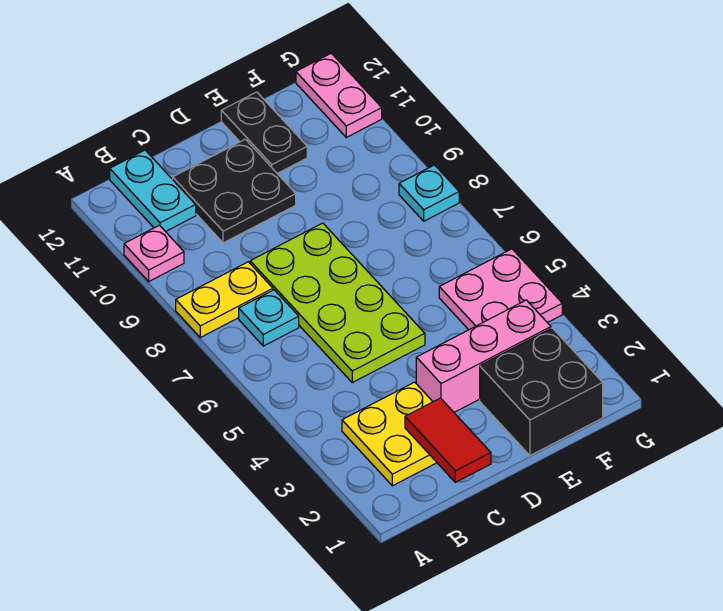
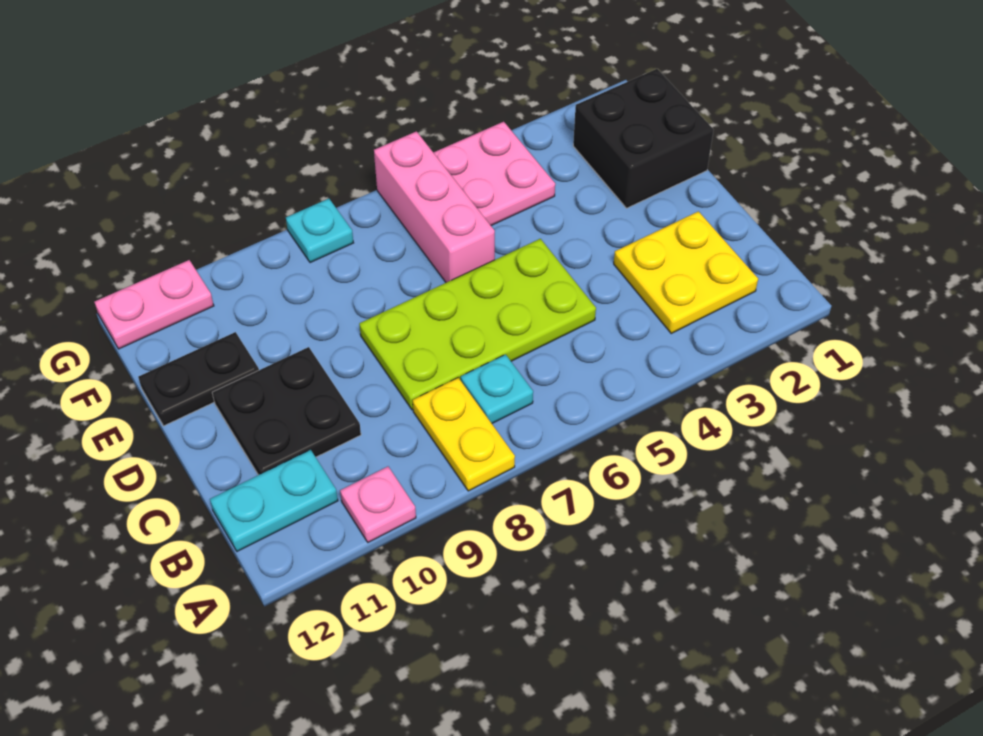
red tile C1:C2 level 2 -> none
pink brick D3:F3 level 1 -> pink brick E6:G6 level 1

